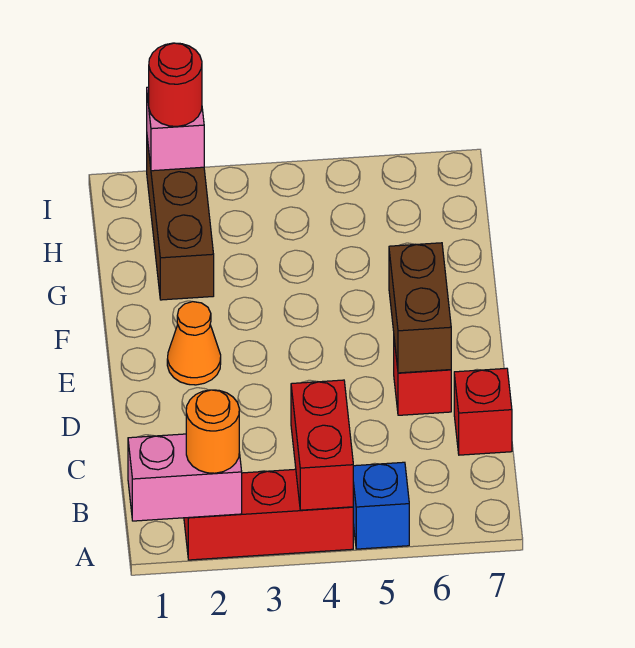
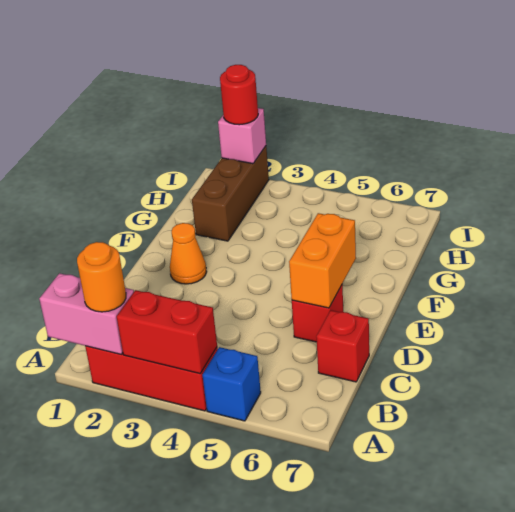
red brick A4:B4 level 2 -> red brick A3:A4 level 2
brown brick D6:E6 level 2 -> orange brick D6:E6 level 2

